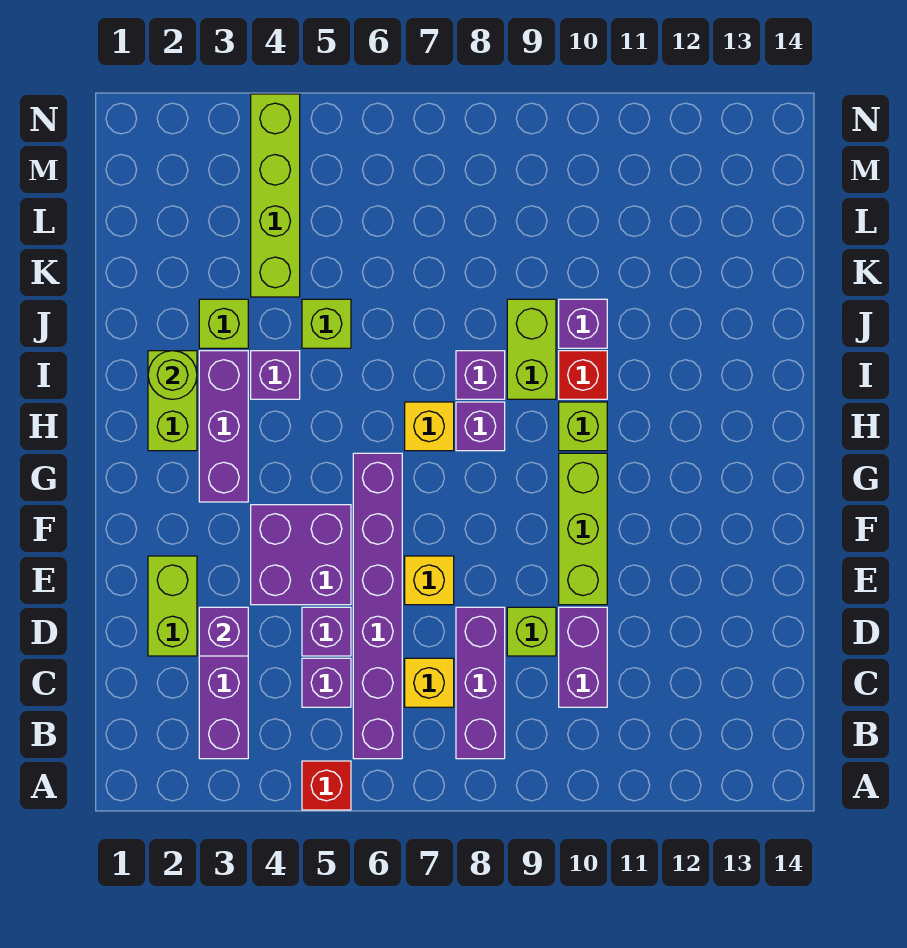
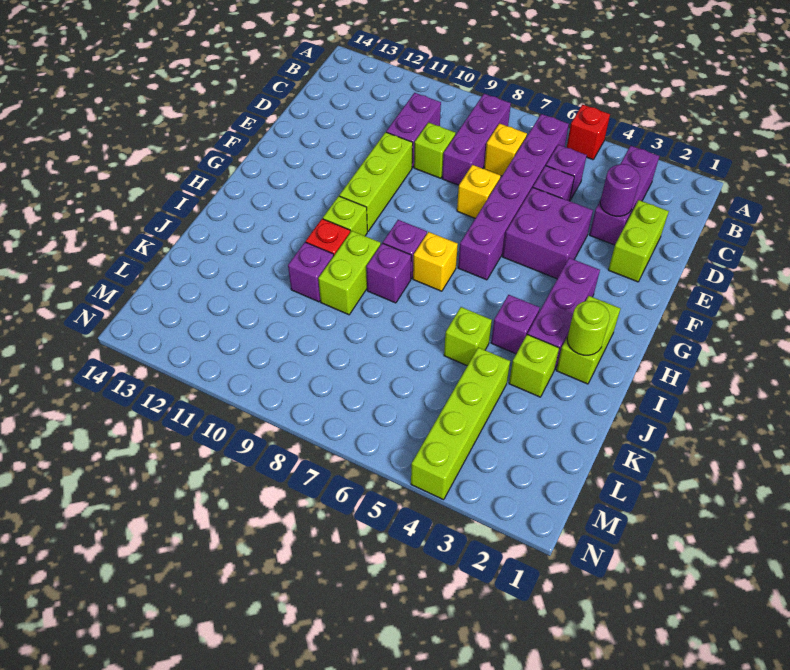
purple brick D3 level 2 -> purple round brick D3 level 2

